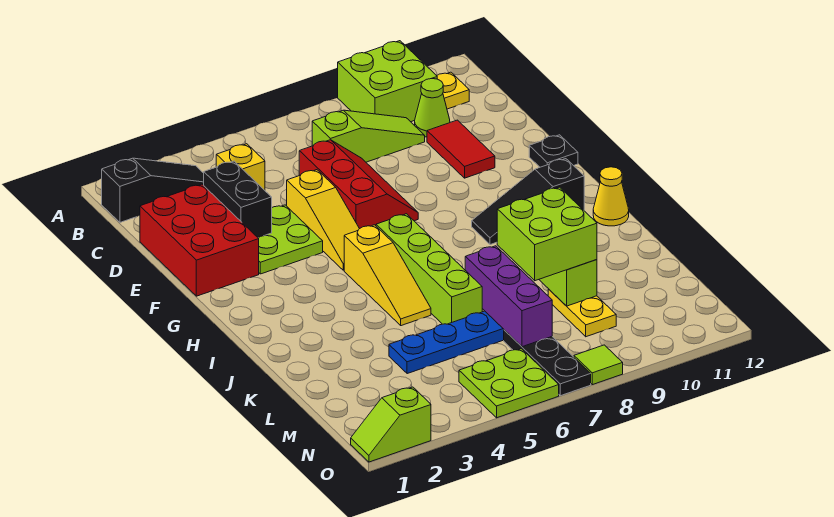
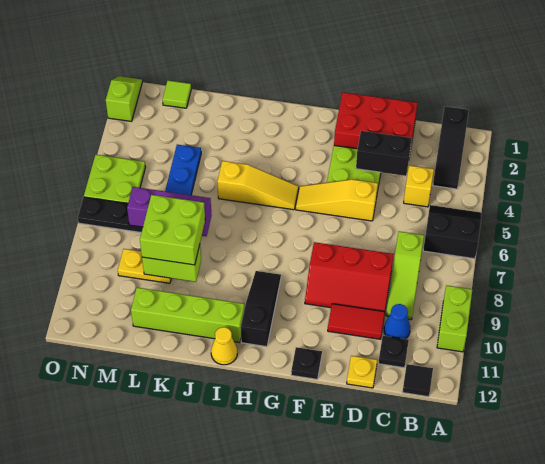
none -> black slope A5:B6 level 1 top 6
lime brick A9:B10 level 1 -> lime brick A9:A10 level 1
yellow plate B11 level 1 -> yellow plate D12 level 1
none -> black tile B12 level 1
lime cone C10 level 1 -> blue cone C10 level 1
none -> black plate C11 level 1
red slope D6:F7 level 1 top 6 -> red slope D8:F9 level 1 top 8
yellow slope H5:J5 level 1 top H -> yellow slope H5:J5 level 1 top J
lime brick H6:K6 level 1 -> lime brick I11:L11 level 1
lime tile O8 level 1 -> lime tile M1 level 1

